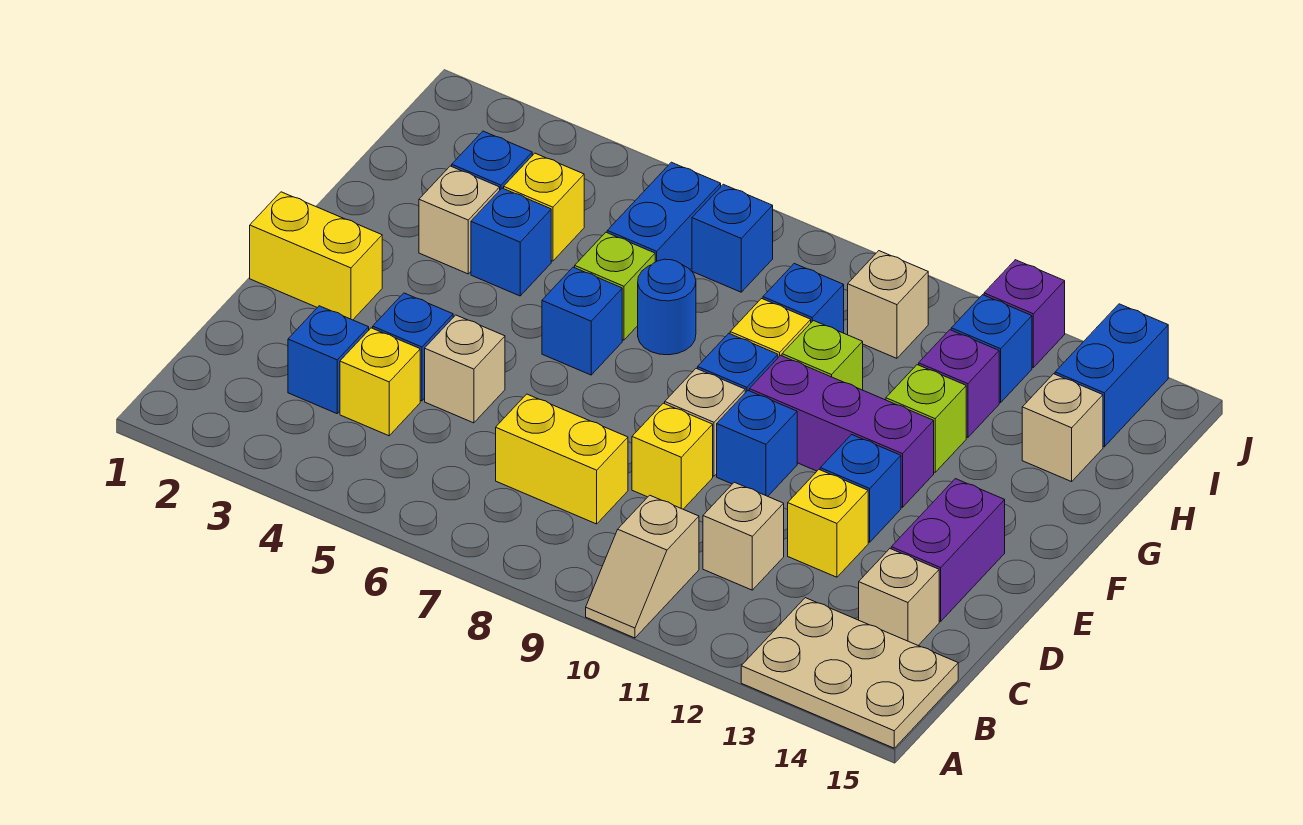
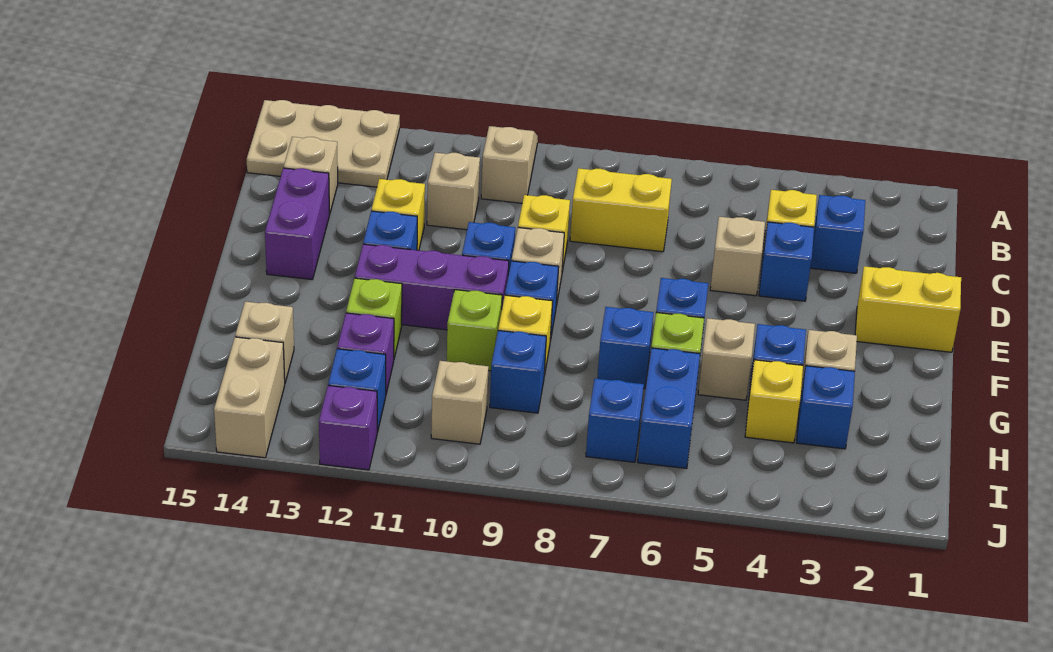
none -> tan brick G5 level 1
blue round brick G7 level 1 -> blue brick G7 level 1
blue brick I14:J14 level 1 -> tan brick I14:J14 level 1

